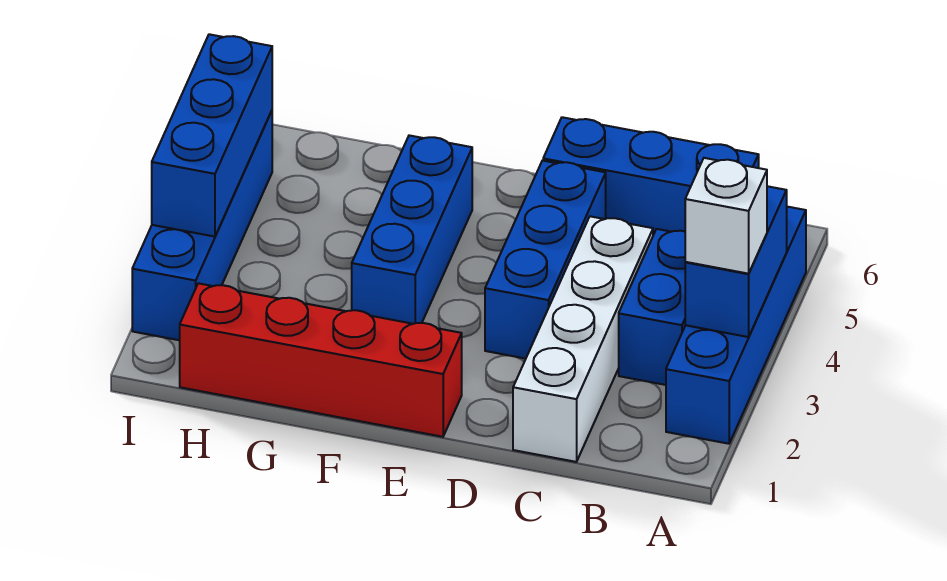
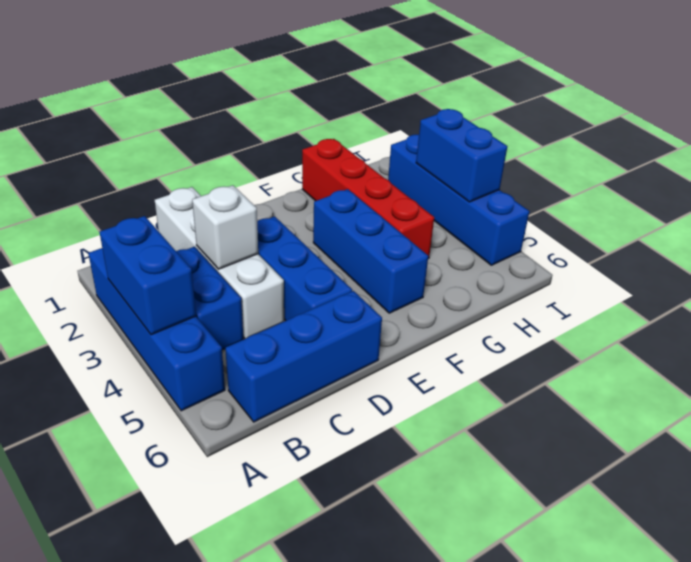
white brick A3 level 3 -> white brick C3 level 2
red brick E1:H1 level 1 -> red brick G1:G4 level 1
blue brick I3:I5 level 2 -> blue brick I3:I4 level 2

